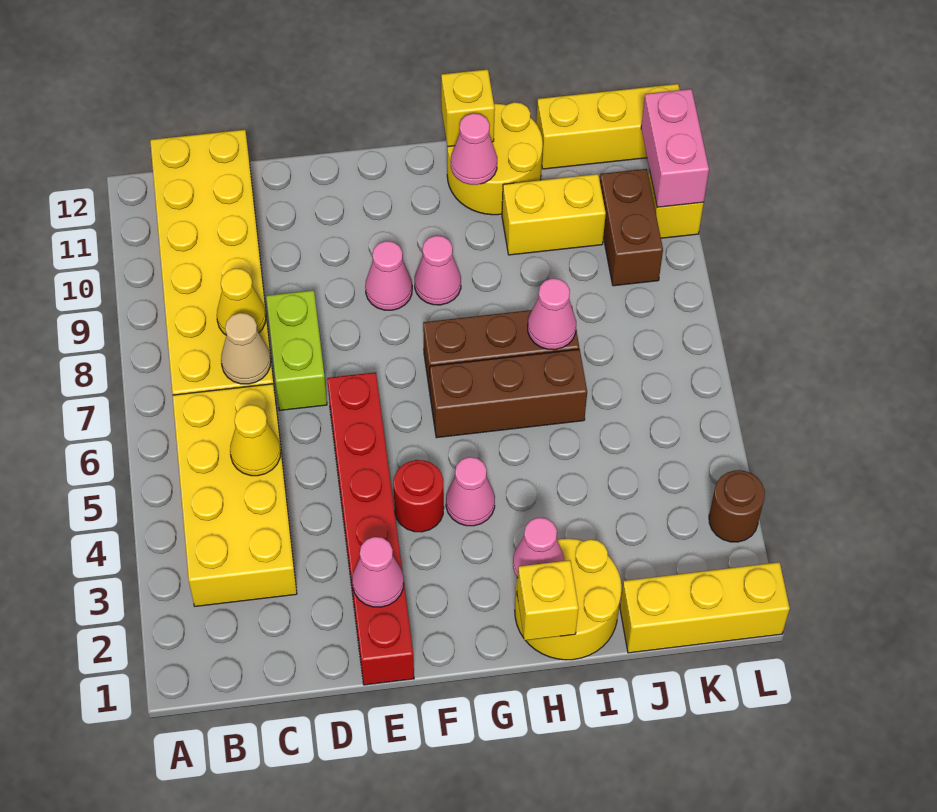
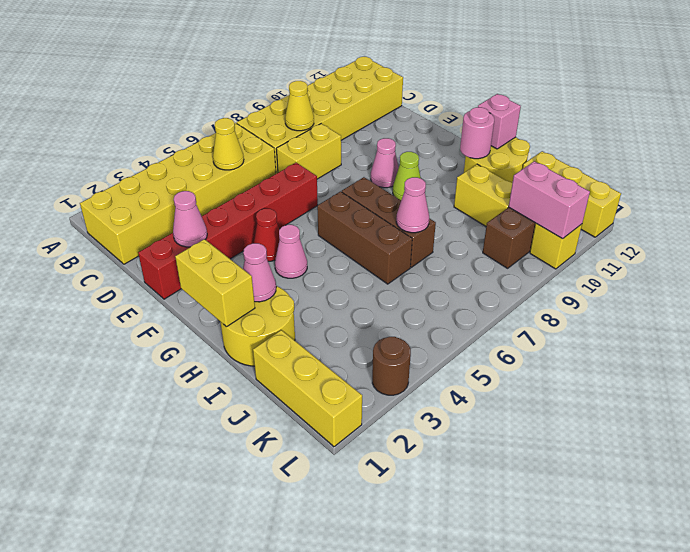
yellow brick B3:C6 level 1 -> yellow brick B1:C6 level 1
tan cone C7 level 2 -> none
lime brick D7:D8 level 1 -> yellow brick D7:D8 level 1
red round brick F4 level 1 -> red cone F4 level 1
pink cone G9 level 1 -> lime cone G9 level 1
yellow brick H1 level 2 -> yellow brick G1:H1 level 2
pink cone H11 level 2 -> pink round brick H11 level 2
yellow brick H12 level 2 -> pink brick H12 level 2
pink brick L10:L11 level 2 -> pink brick K10:L10 level 2

